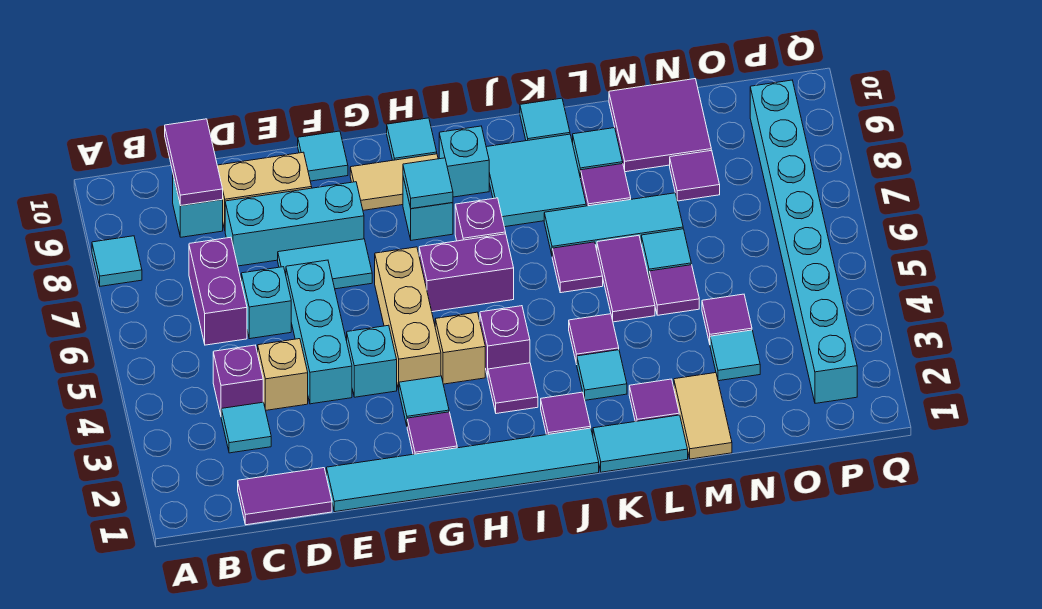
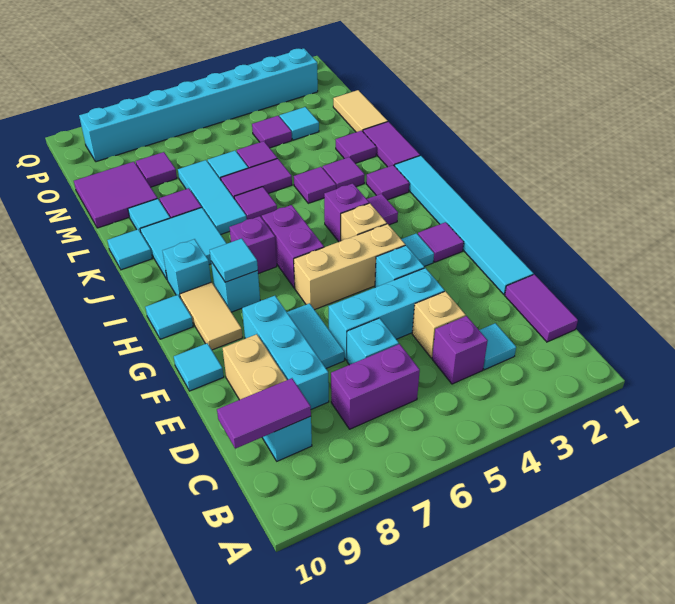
cyan tile A8 level 1 -> none
cyan tile K1:L1 level 1 -> purple tile K1:L1 level 1
cyan tile K3 level 1 -> purple tile K3 level 1
tan tile M1:M2 level 1 -> tan tile M1:N1 level 1

